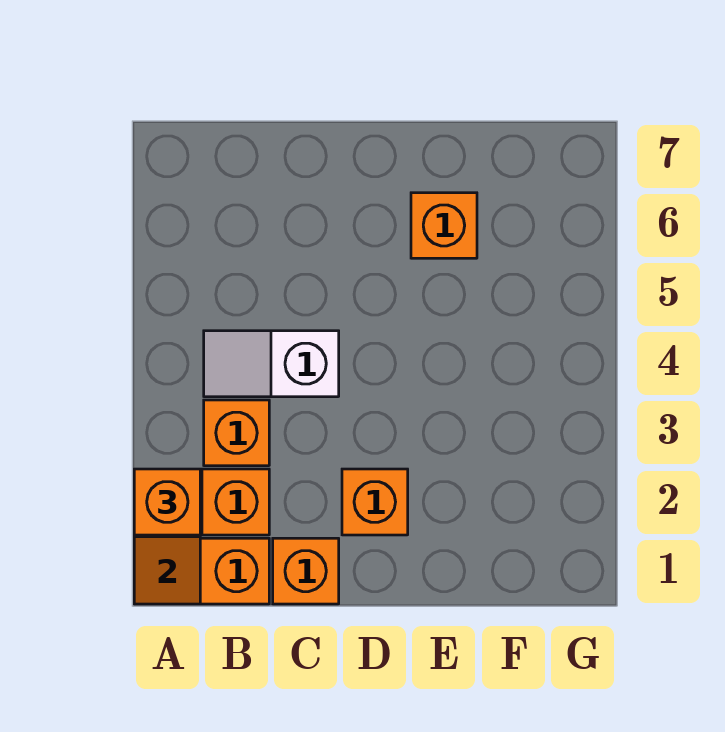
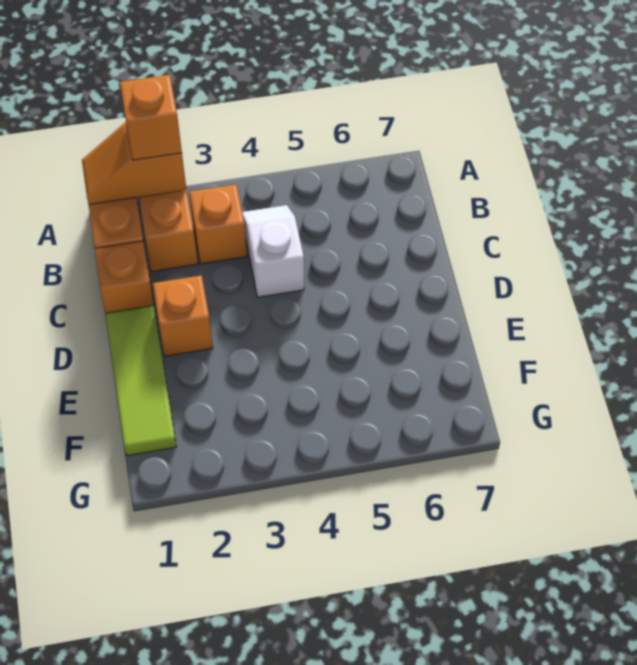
none -> lime tile D1:F1 level 1
orange brick E6 level 1 -> none

